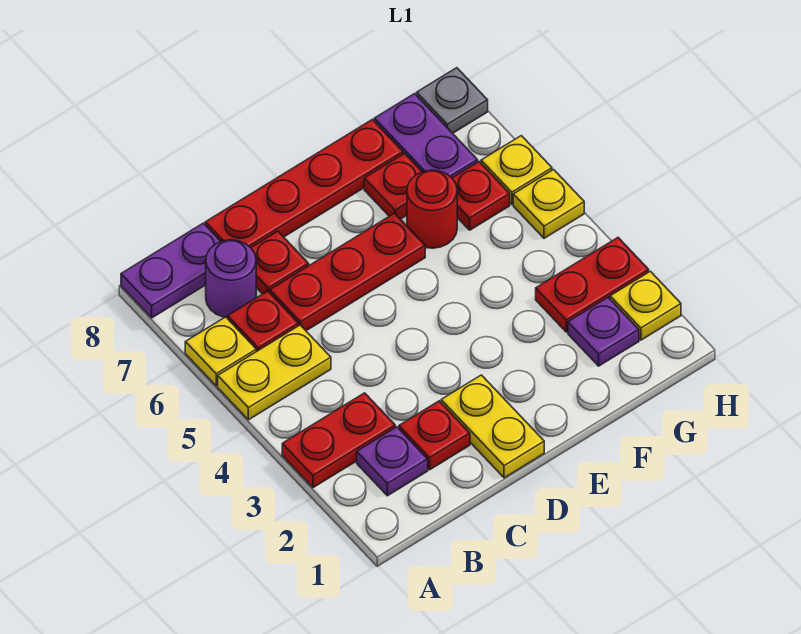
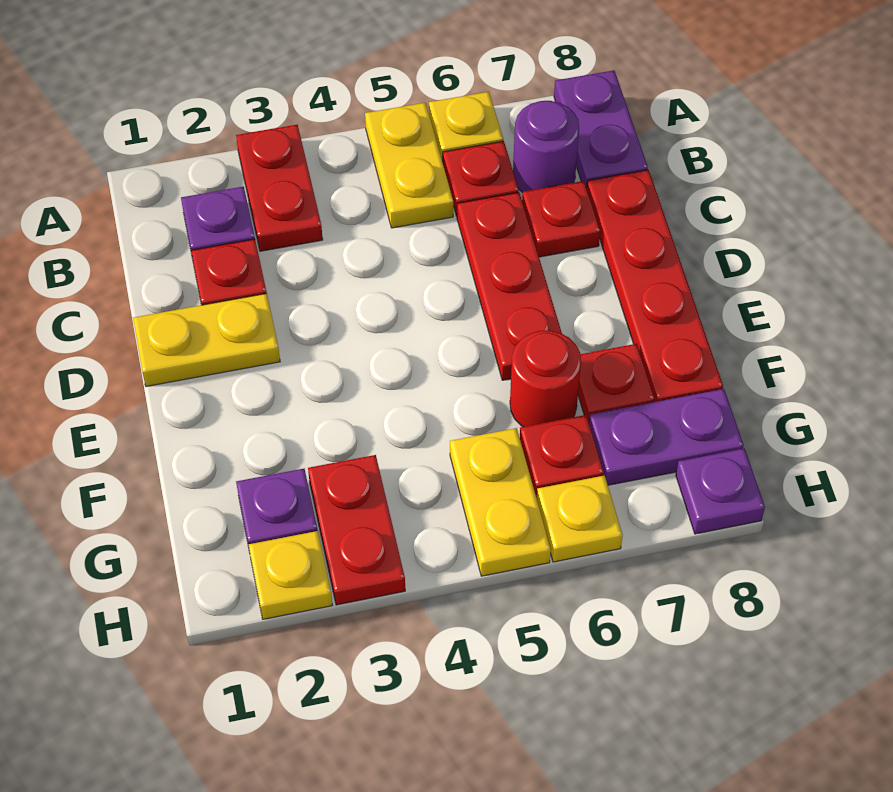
yellow plate H5 level 1 -> yellow plate G5:H5 level 1
grey plate H8 level 1 -> purple plate H8 level 1

